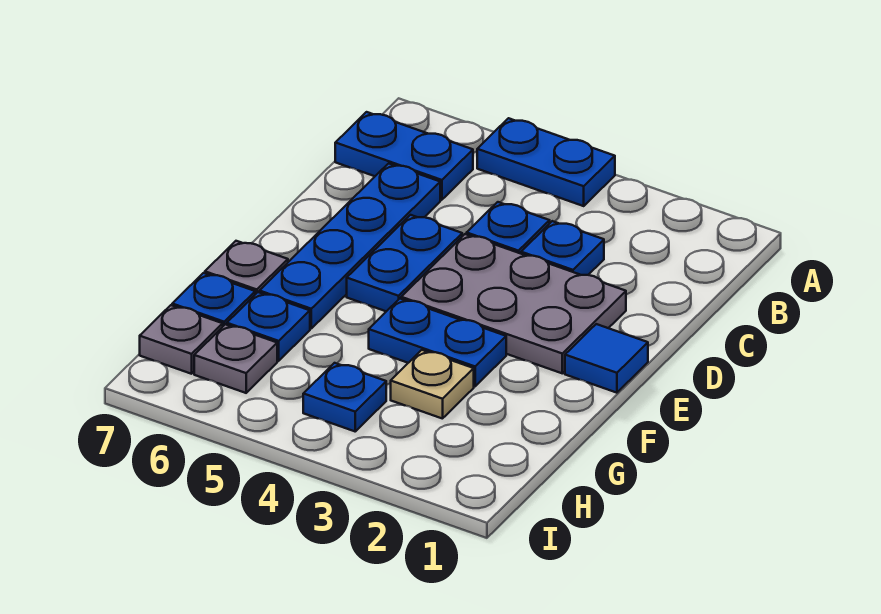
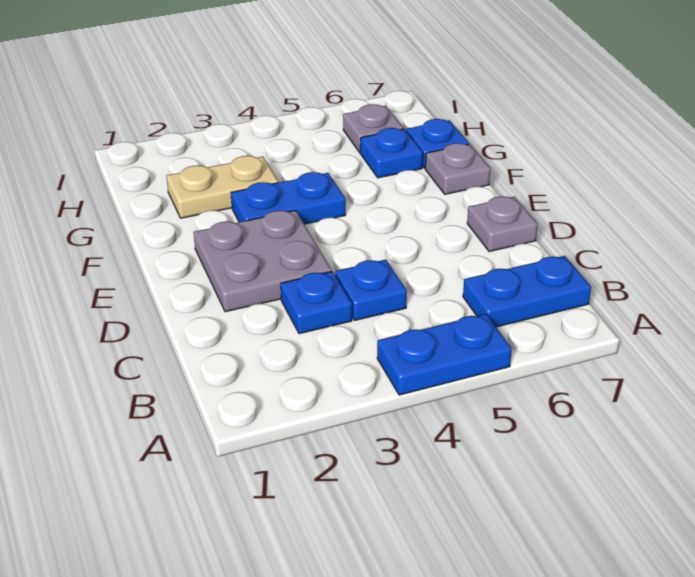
blue plate C6:F6 level 1 -> none
grey plate D2:E4 level 1 -> grey plate D2:E3 level 1
blue plate D5:E5 level 1 -> none
blue tile E1 level 1 -> none
tan plate G3 level 1 -> tan plate G2:G3 level 1
blue plate H4 level 1 -> none
grey plate H7 level 1 -> grey plate D7 level 1

